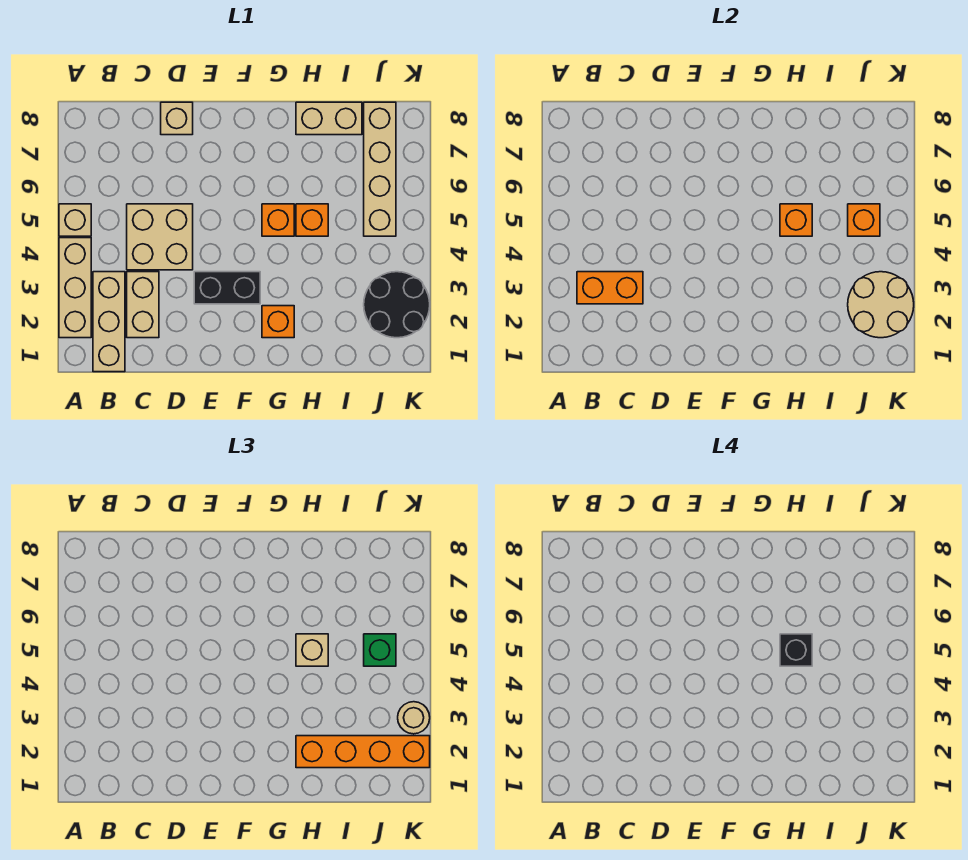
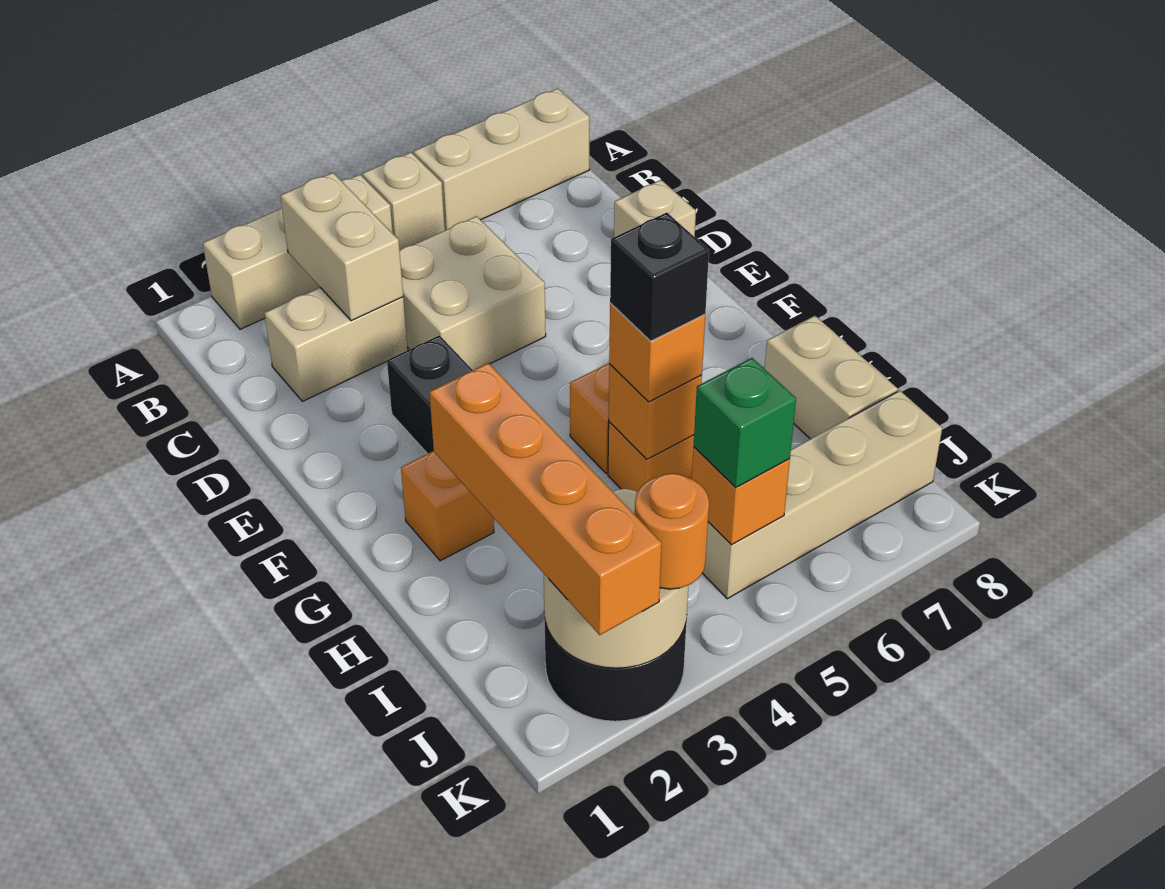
tan brick B1:B3 level 1 -> tan brick A6:A8 level 1
orange brick B3:C3 level 2 -> tan brick B3:C3 level 2
tan brick H5 level 3 -> orange brick H5 level 3
tan round brick K3 level 3 -> orange round brick K3 level 3

